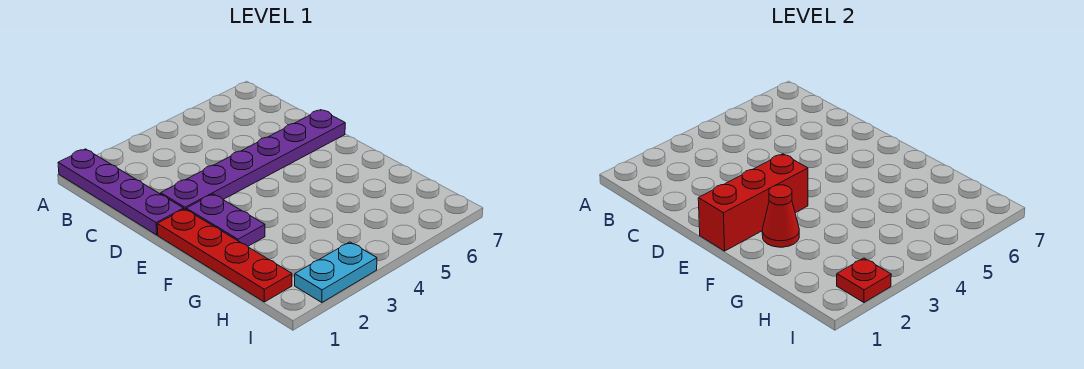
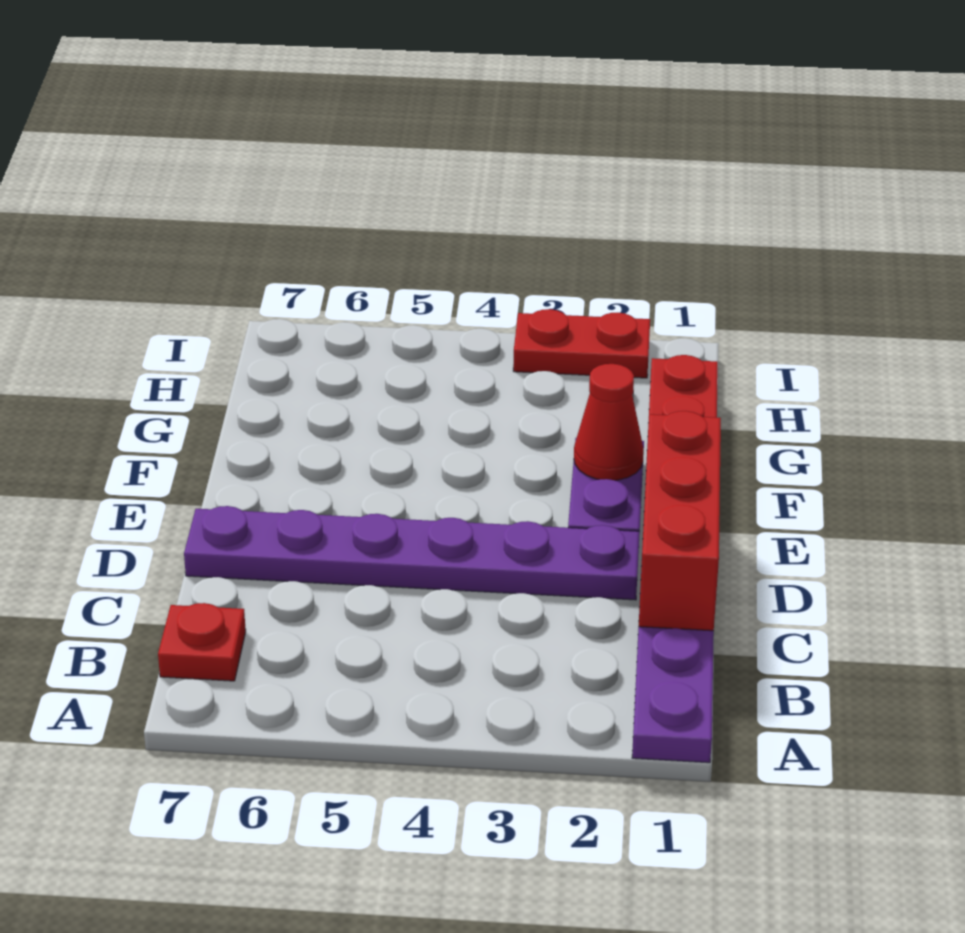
red brick E1:E3 level 2 -> red brick C1:E1 level 2
cyan plate I2:I3 level 1 -> red plate I2:I3 level 1
red plate I2 level 2 -> red plate B7 level 1

